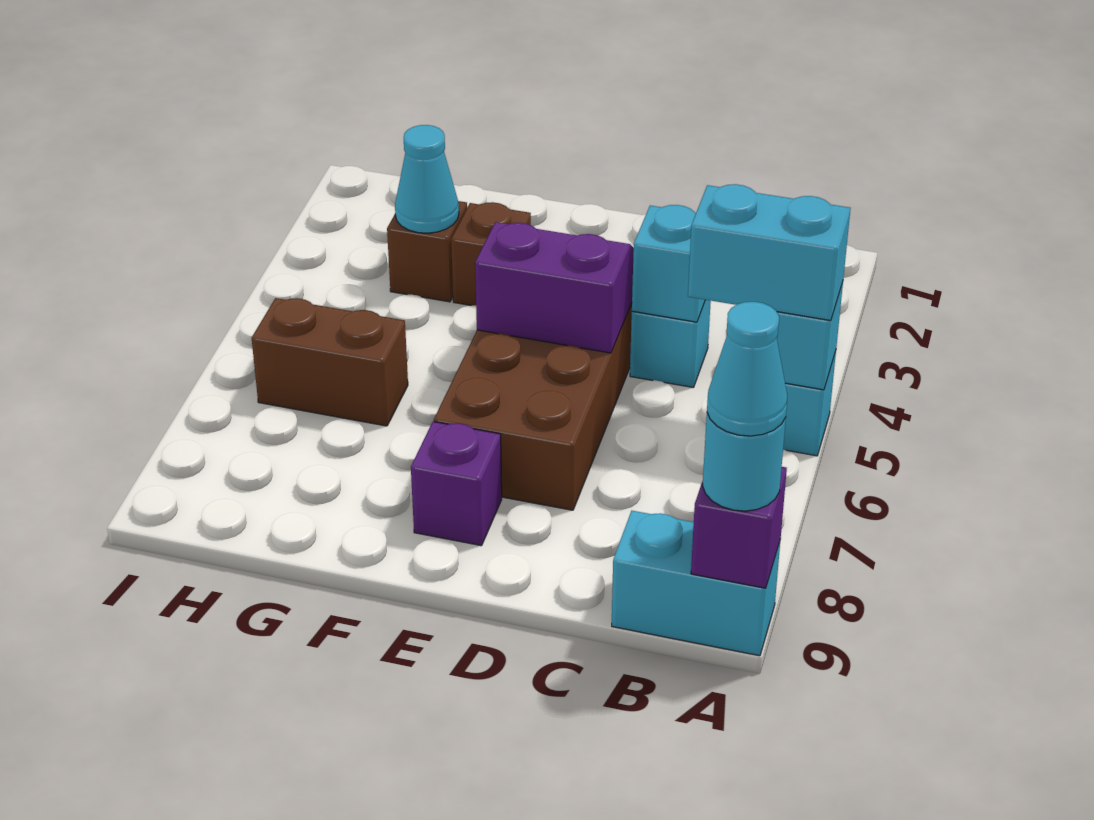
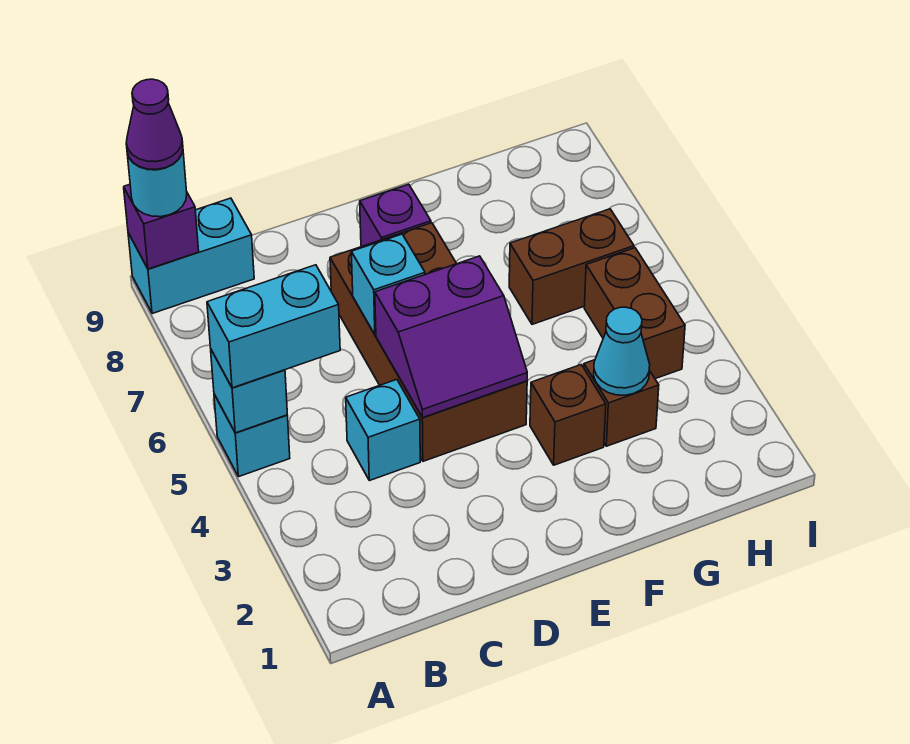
cyan cone A9 level 4 -> purple cone A9 level 4
cyan brick C4 level 2 -> cyan brick D6 level 2
none -> brown brick H4:H5 level 1

